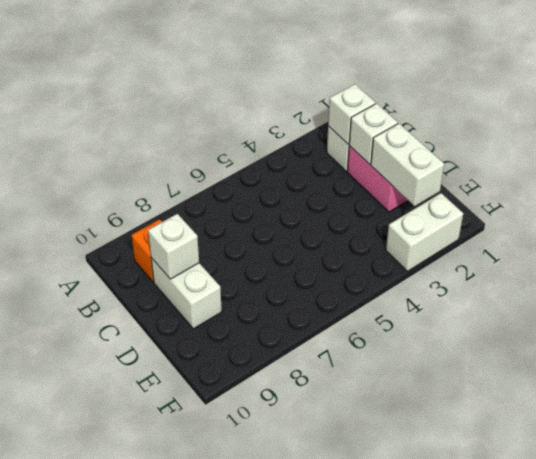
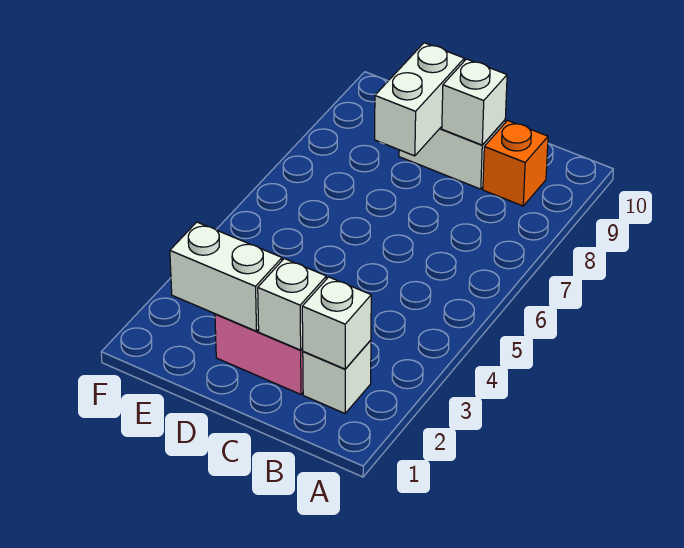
white brick F2:F3 level 1 -> white brick D8:D9 level 2

